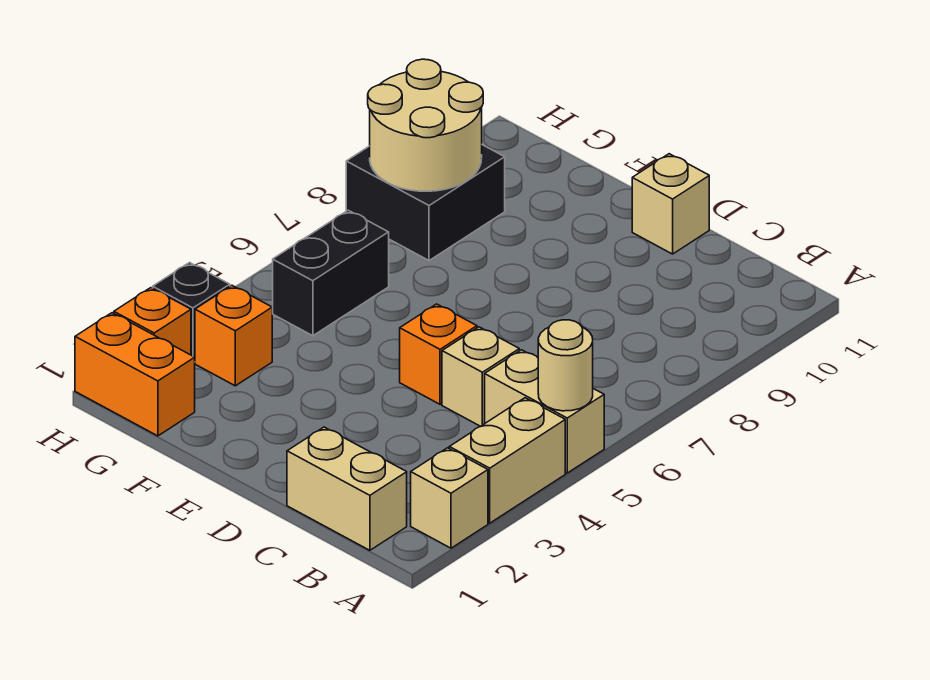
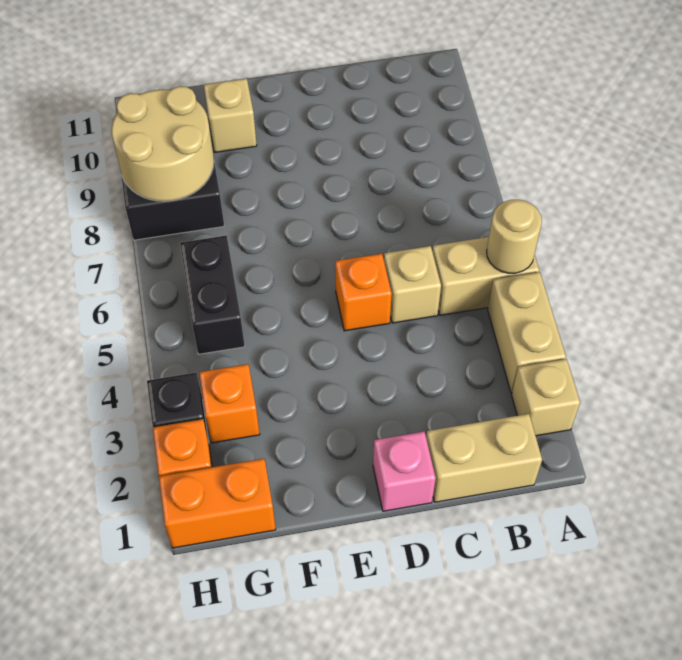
none -> pink brick D1 level 1
tan brick D11 level 1 -> tan brick F10 level 1

